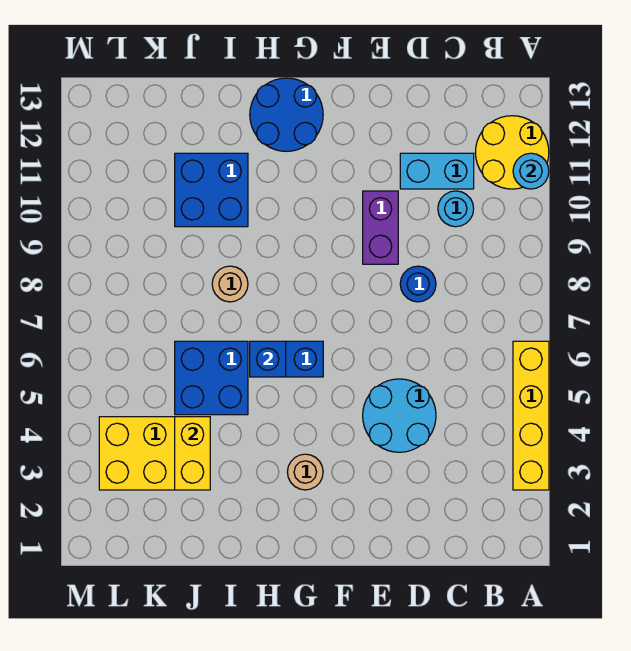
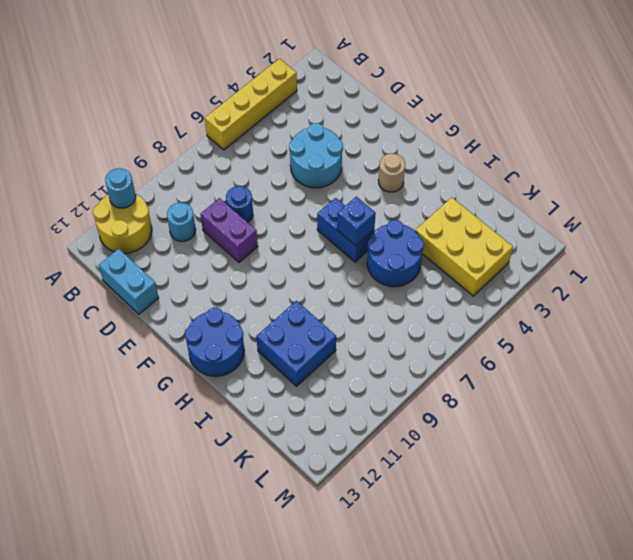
cyan brick C11:D11 level 1 -> cyan brick C13:D13 level 1
purple brick E9:E10 level 1 -> purple brick D9:E9 level 1
blue brick I5:J6 level 1 -> blue round brick I5:J6 level 1
tan round brick I8 level 1 -> none
yellow brick J3:J4 level 2 -> none

